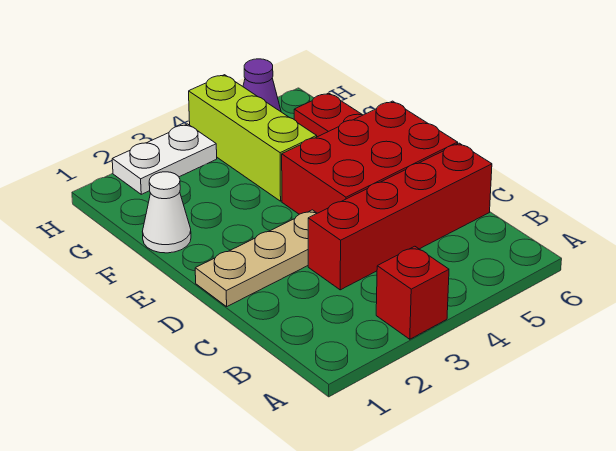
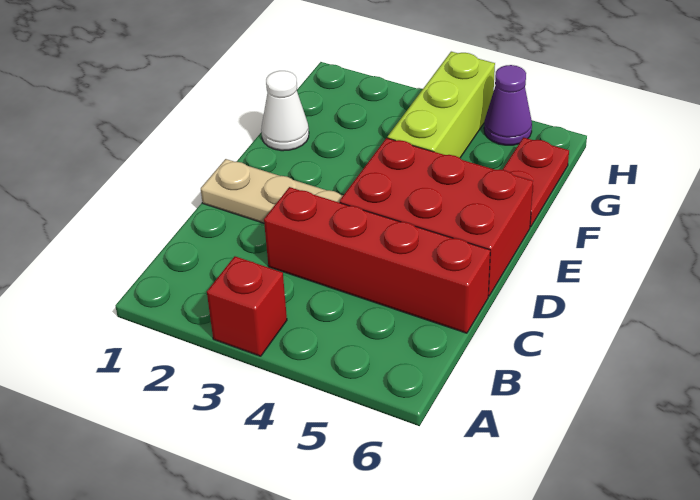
white plate H2:H3 level 1 -> none

